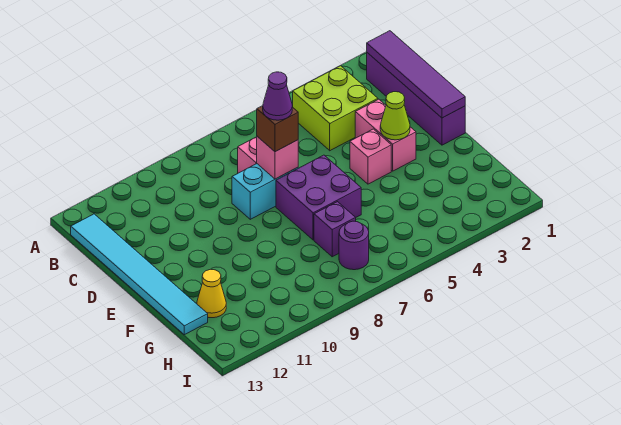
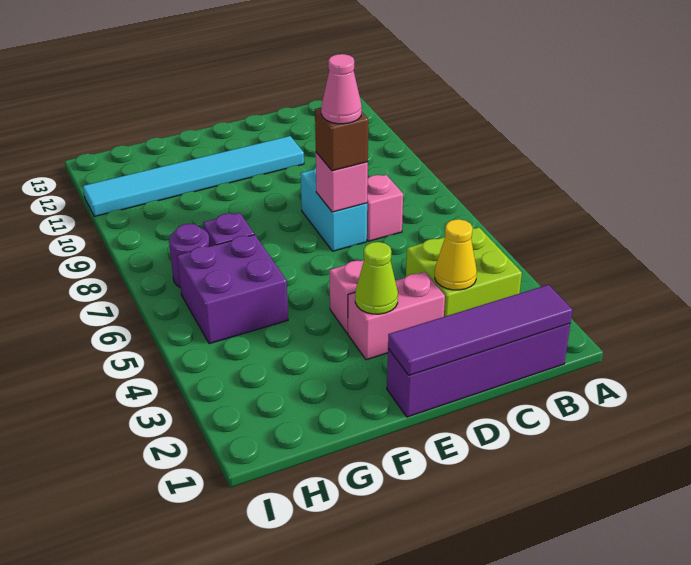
cyan tile B13:G13 level 1 -> cyan tile D11:I11 level 1
purple cone D7 level 4 -> pink cone D7 level 4
purple brick E6:F7 level 1 -> purple brick G5:H6 level 1
yellow cone G12 level 1 -> yellow cone C3 level 2

